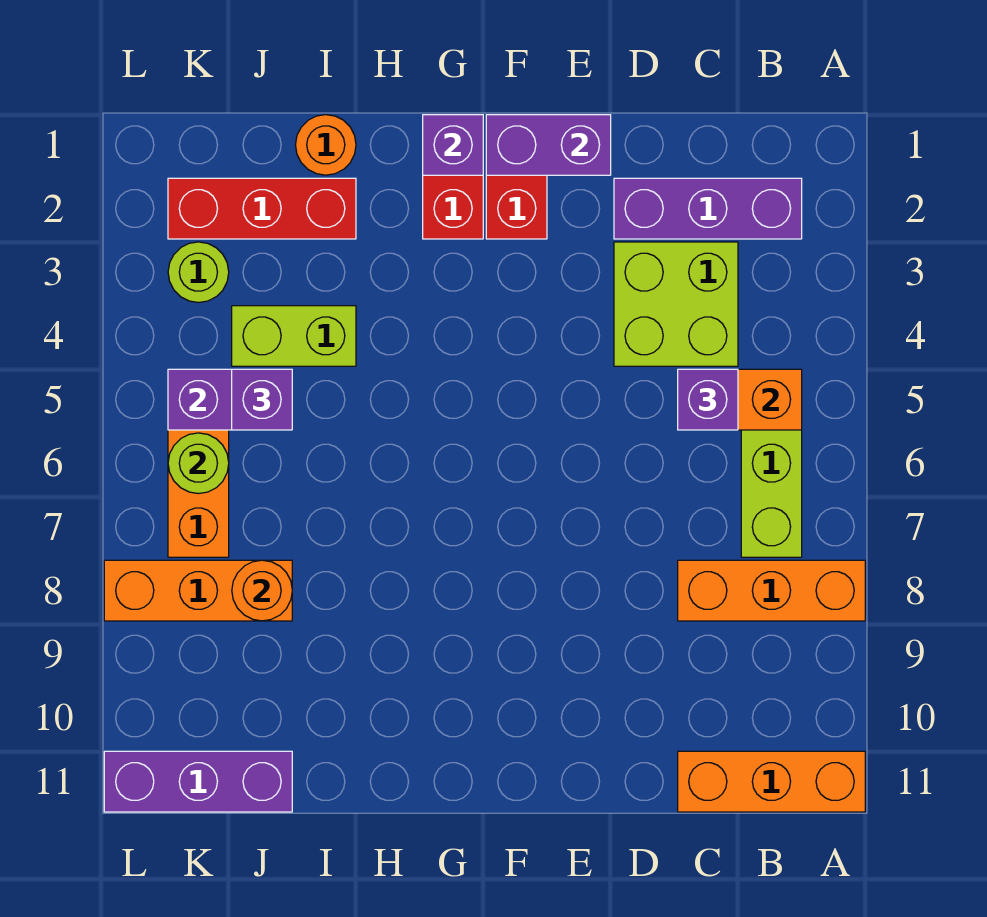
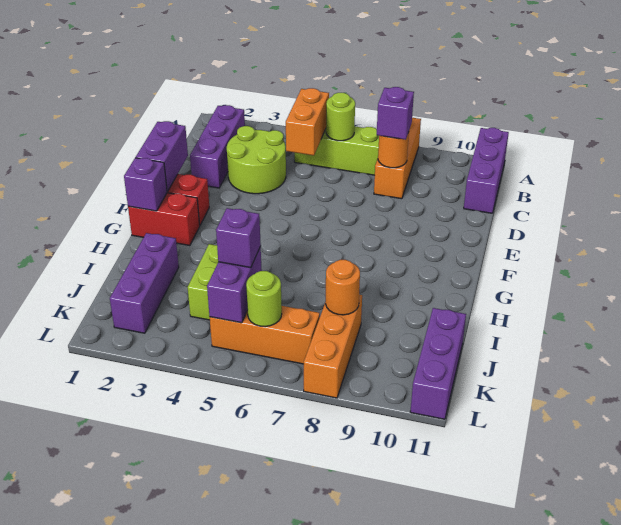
orange brick A11:C11 level 1 -> purple brick A11:C11 level 1
lime brick C3:D4 level 1 -> lime round brick C3:D4 level 1
purple brick C5 level 3 -> purple brick C8 level 3
orange round brick I1 level 1 -> orange round brick C8 level 2
red brick I2:K2 level 1 -> purple brick I2:K2 level 1
lime round brick K3 level 1 -> lime round brick B6 level 2

